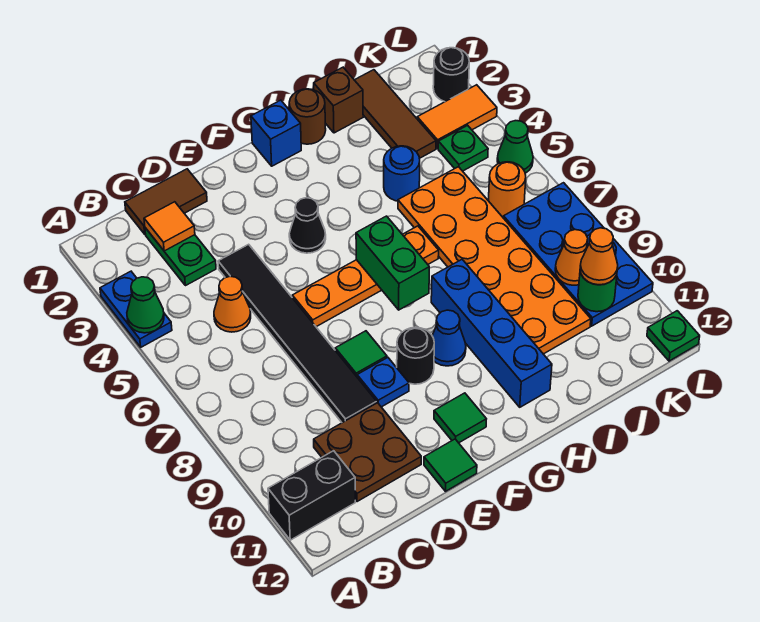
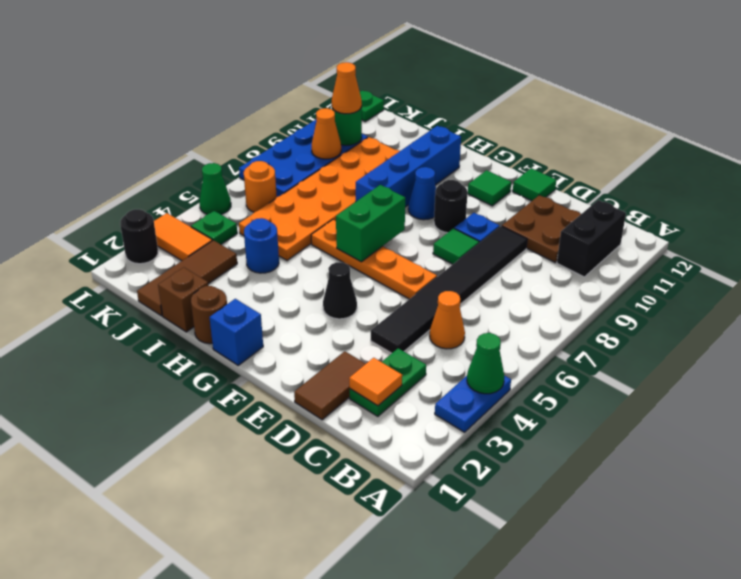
black brick A11:B11 level 1 -> black brick B10:B11 level 1
brown tile C1:D1 level 1 -> brown tile D1:D2 level 1

